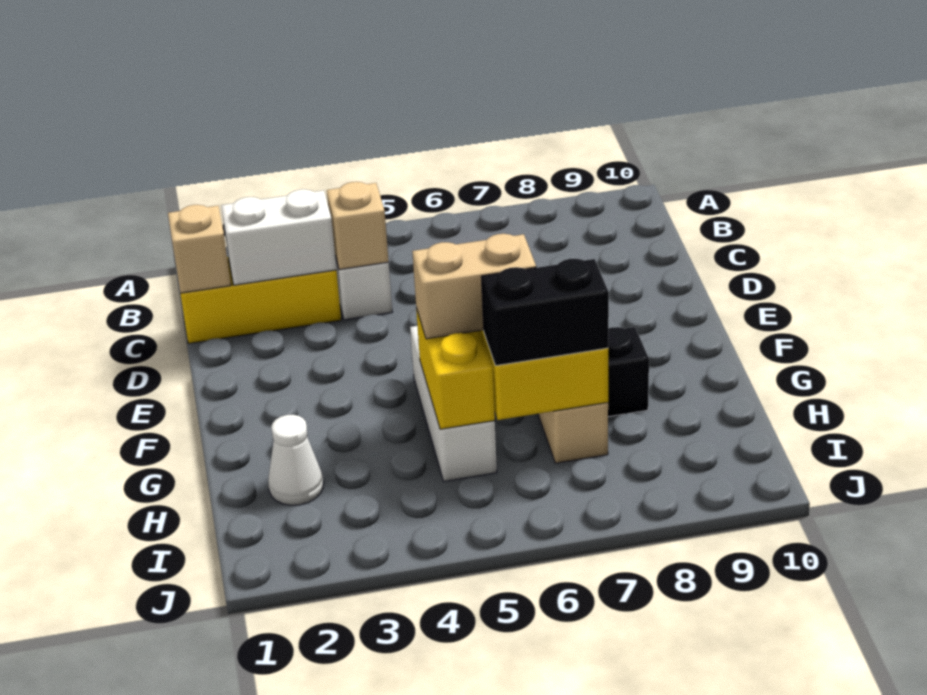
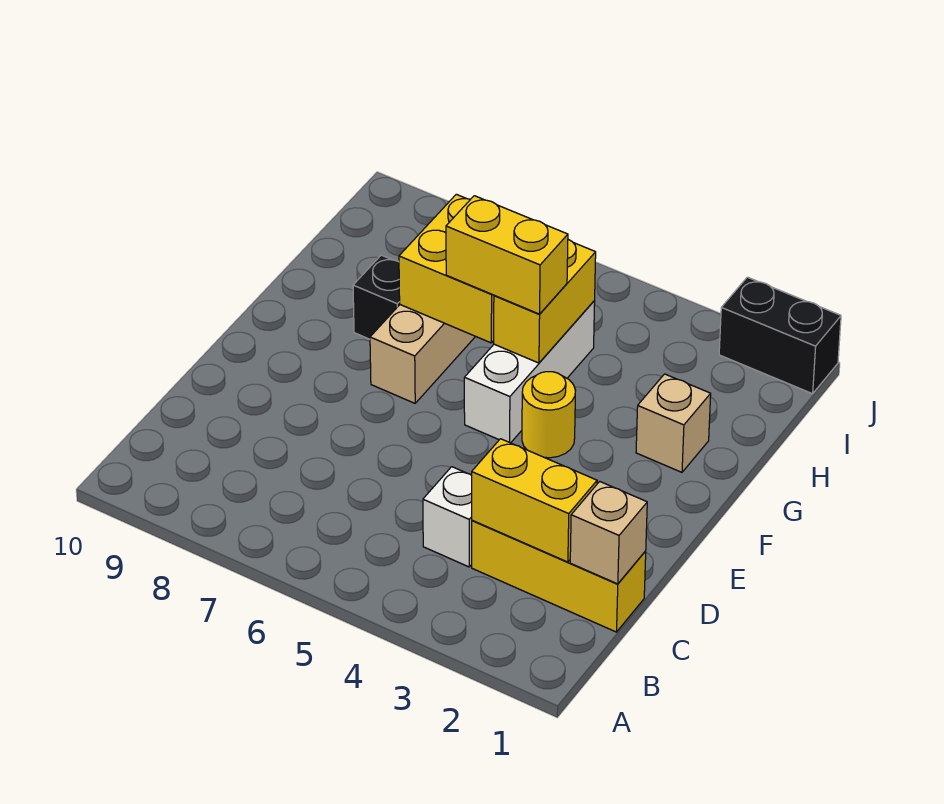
white brick C2:C3 level 2 -> yellow brick C2:C3 level 2
tan brick C4 level 2 -> tan brick G2 level 1
none -> yellow round brick F4 level 1
tan brick G5:G6 level 3 -> yellow brick G5:G6 level 3
white cone H2 level 1 -> none
black brick H6:H7 level 3 -> black brick J1:J2 level 1

